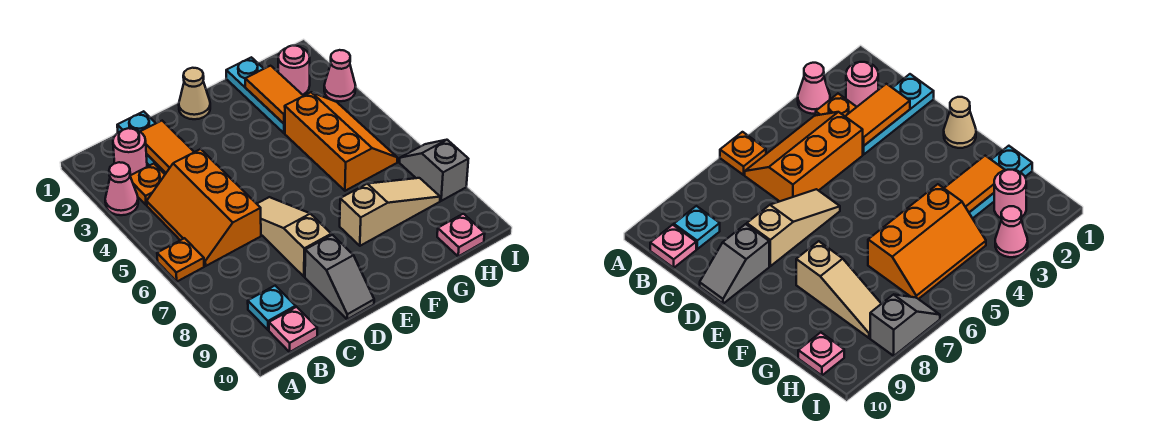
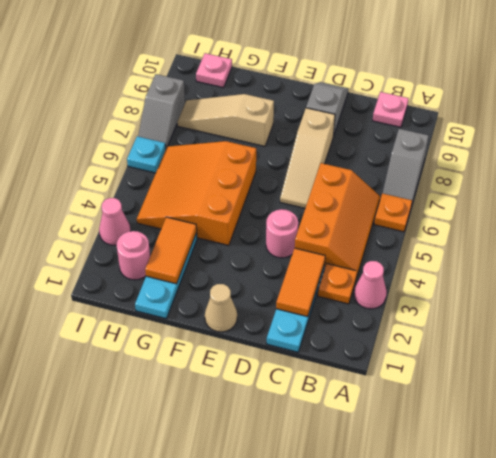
none -> grey slope A7:A8 level 1 top 8
pink round brick B2 level 1 -> pink round brick D4 level 1
cyan plate B9 level 1 -> cyan plate I6 level 1
orange slope G4:H6 level 1 top G -> orange slope F4:H6 level 1 top F

